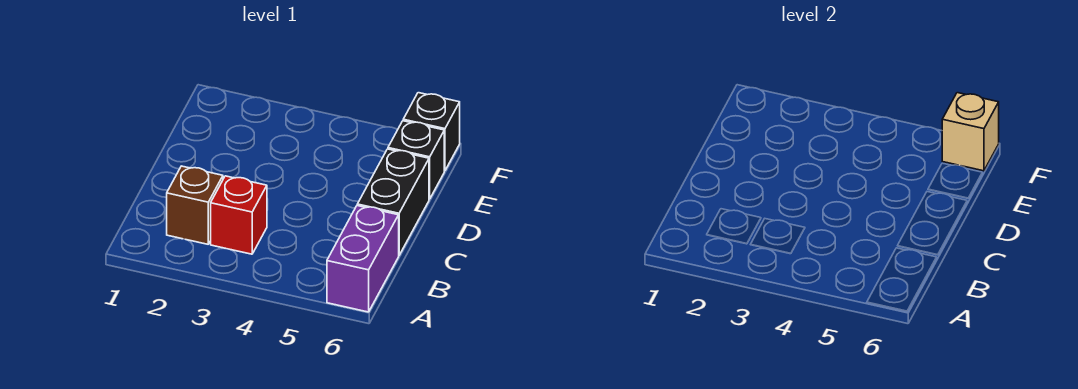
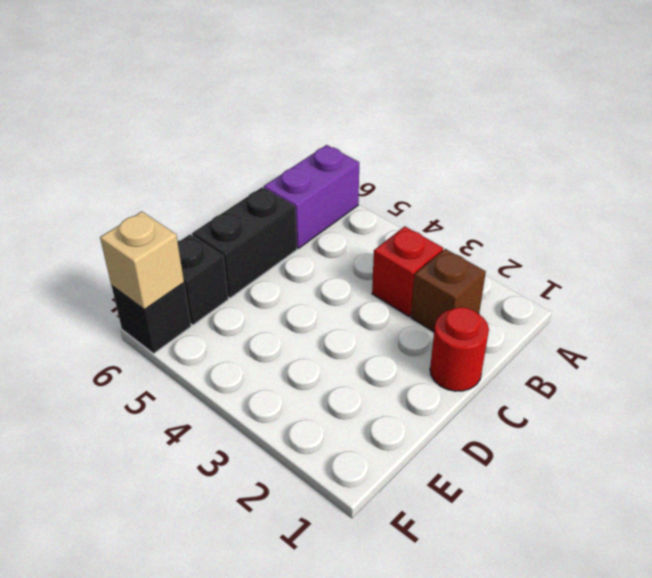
none -> red round brick C1 level 1

